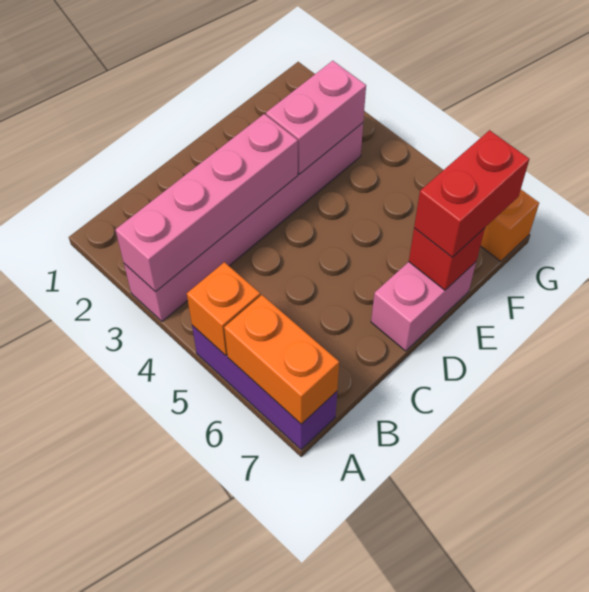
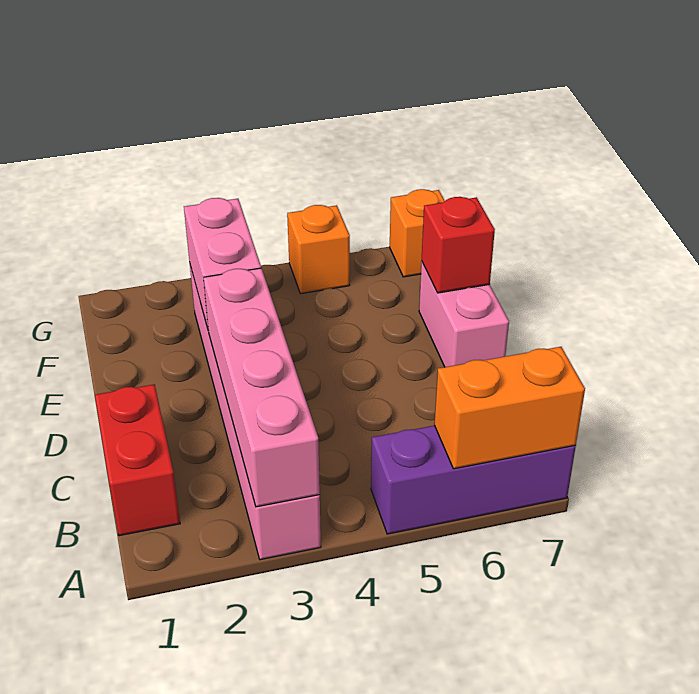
orange brick A5 level 2 -> orange brick G5 level 1
red brick E7:F7 level 3 -> red brick B1:C1 level 1

